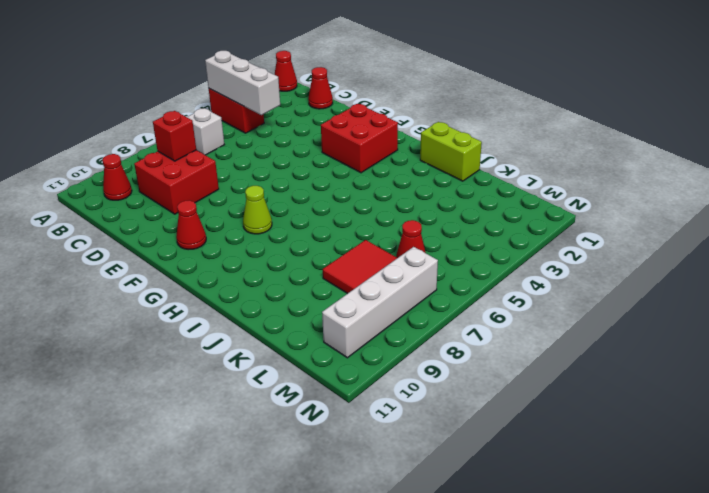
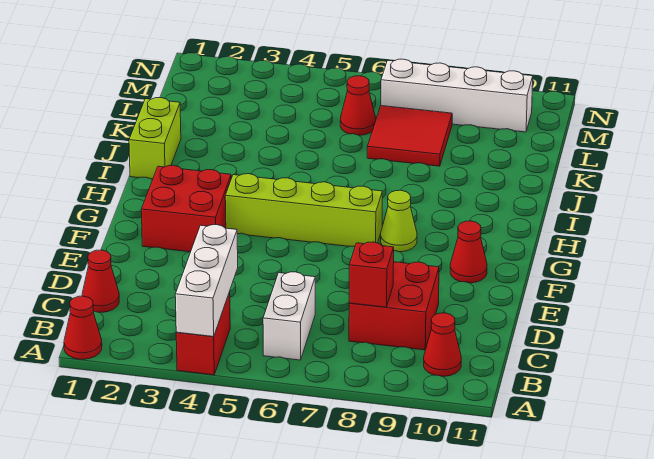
white brick B6 level 1 -> white brick B6:C6 level 1
none -> lime brick G4:G7 level 1

